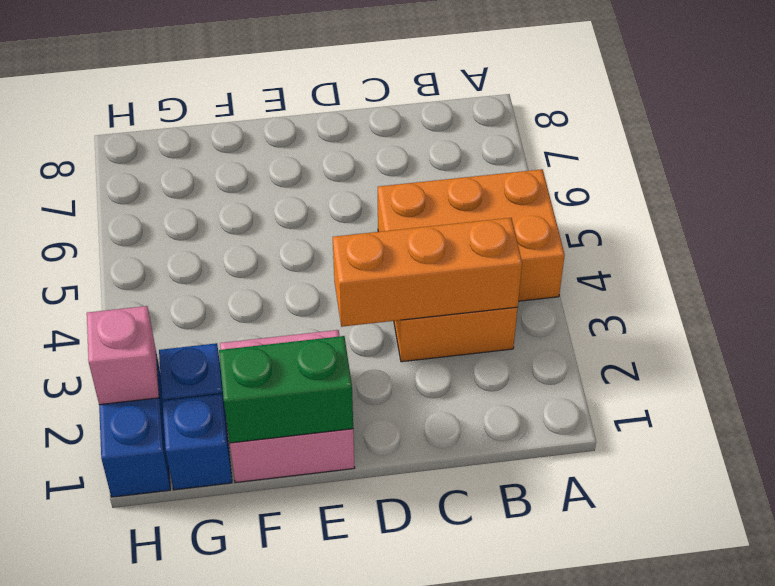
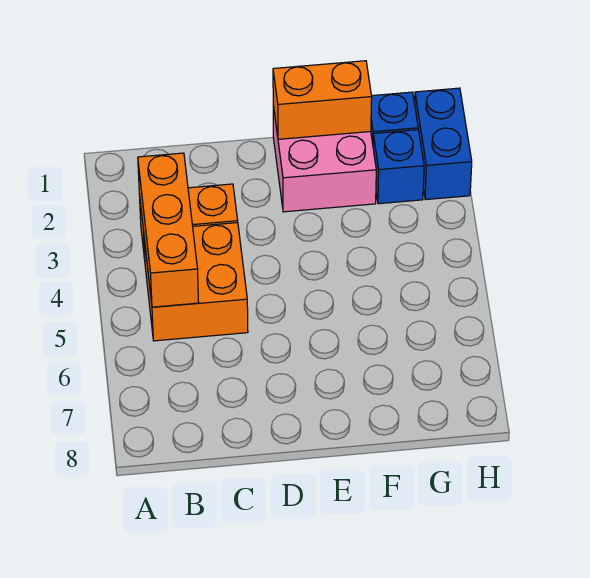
orange brick A4:C5 level 1 -> orange brick B4:C5 level 1
orange brick B3:D3 level 2 -> orange brick B3:B5 level 2
green brick E1:F1 level 2 -> orange brick E1:F1 level 2
pink brick H2 level 2 -> none

